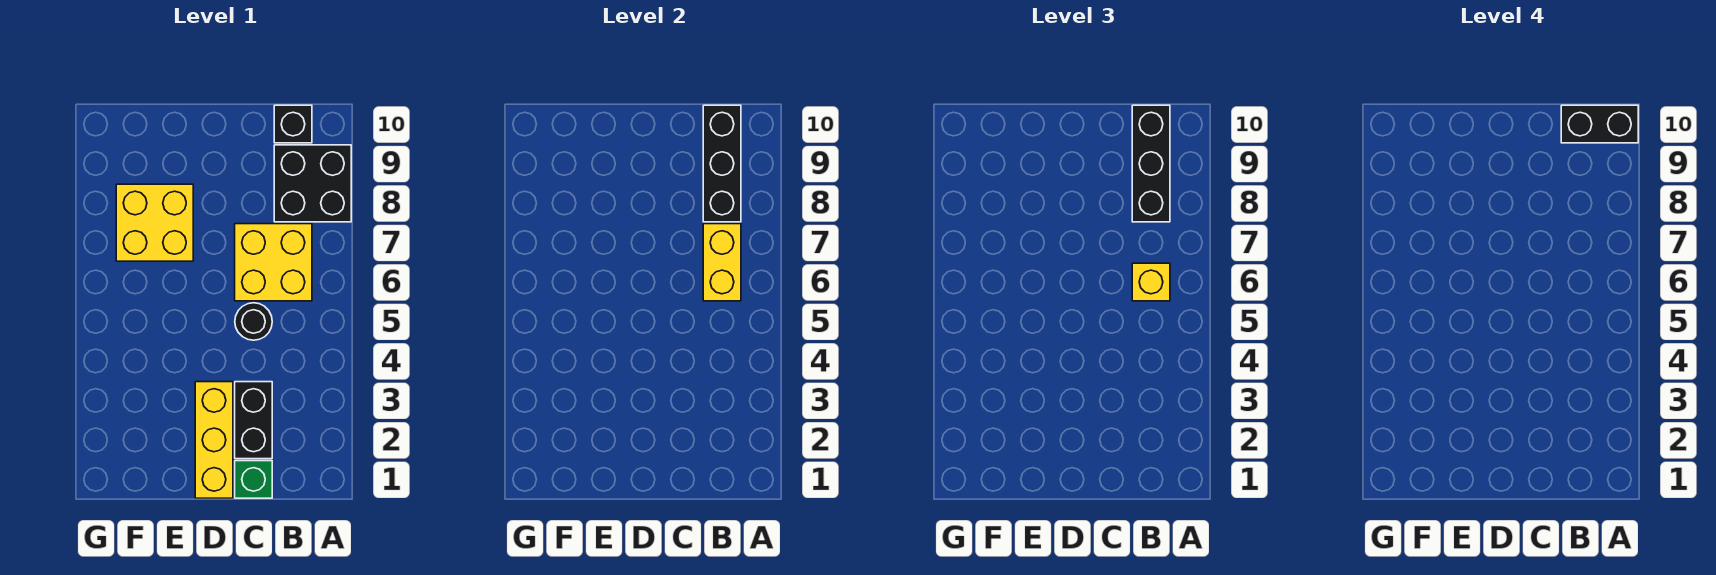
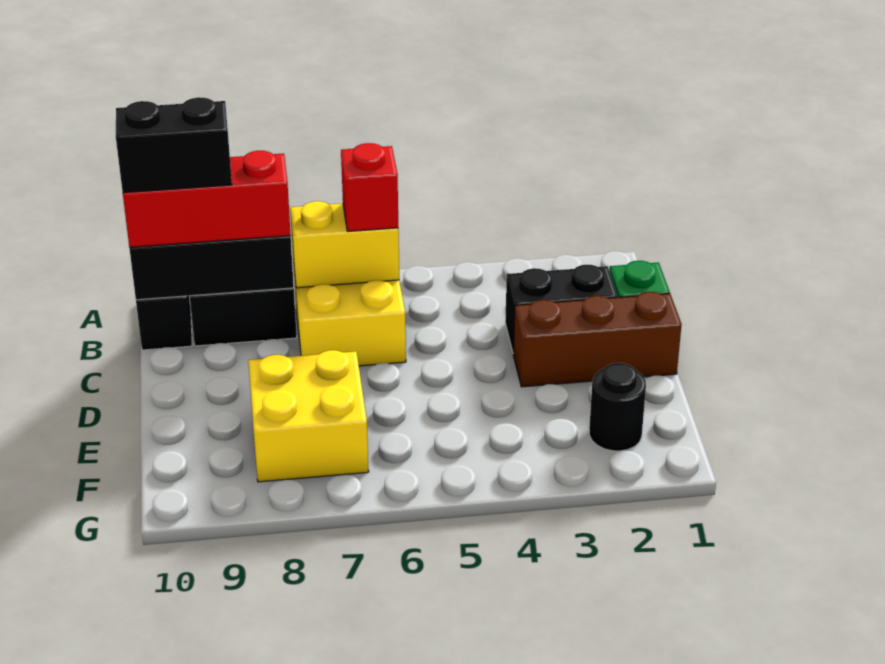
black brick A10:B10 level 4 -> black brick B9:B10 level 4
yellow brick B6 level 3 -> red brick B6 level 3
black brick B8:B10 level 3 -> red brick B8:B10 level 3
black round brick C5 level 1 -> black round brick F2 level 1
yellow brick D1:D3 level 1 -> brown brick D1:D3 level 1

